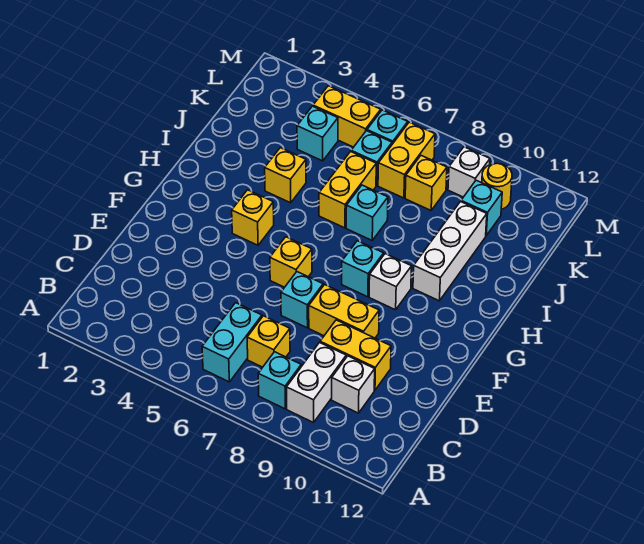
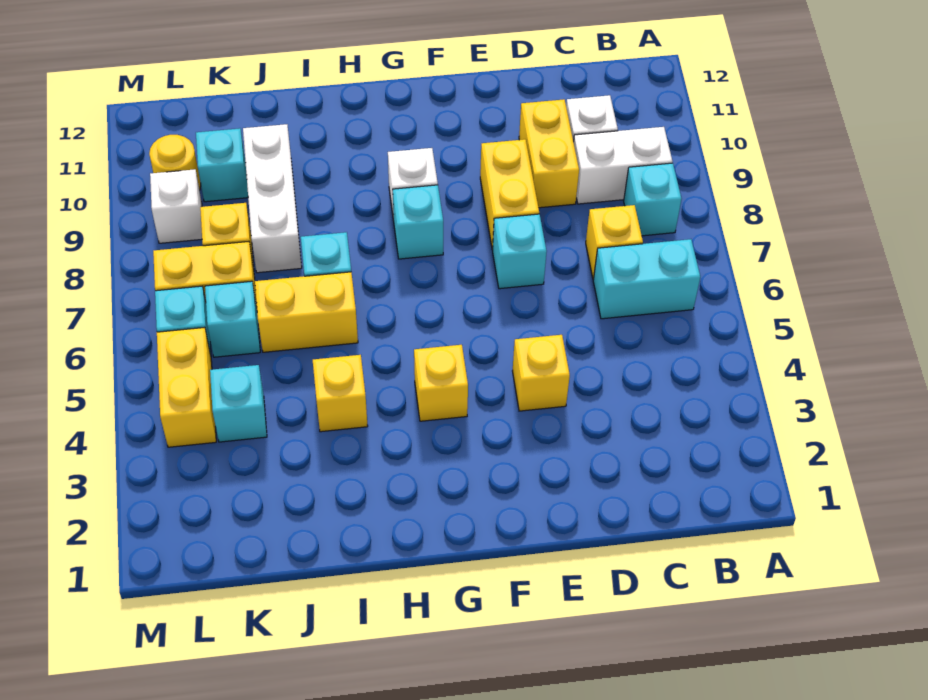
yellow brick F6 level 1 -> yellow brick E4 level 1
white brick H10:J10 level 1 -> white brick J8:J10 level 1

